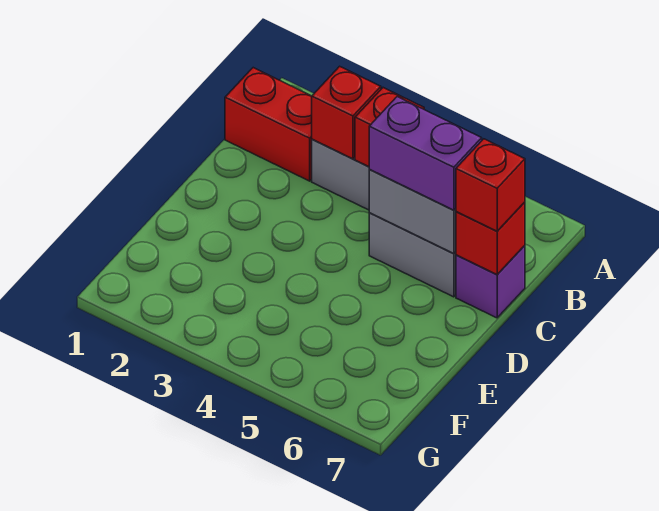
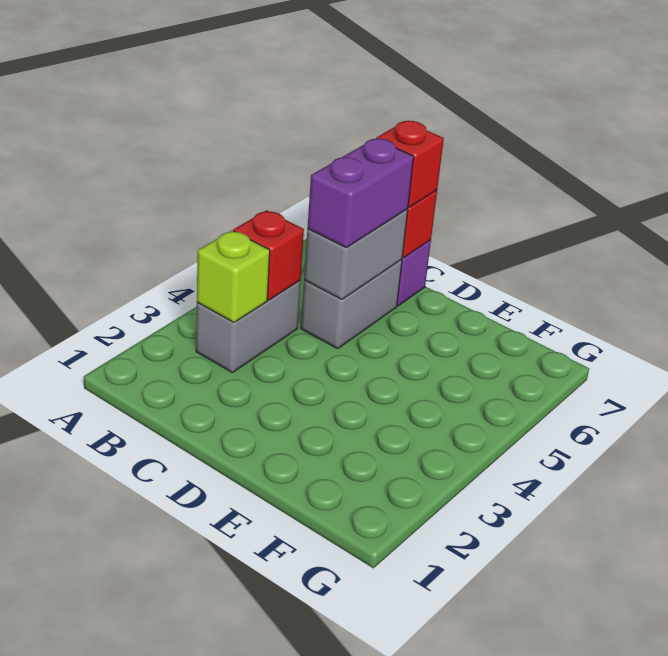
red brick B1:B2 level 1 -> none
red brick B3 level 2 -> lime brick B3 level 2

